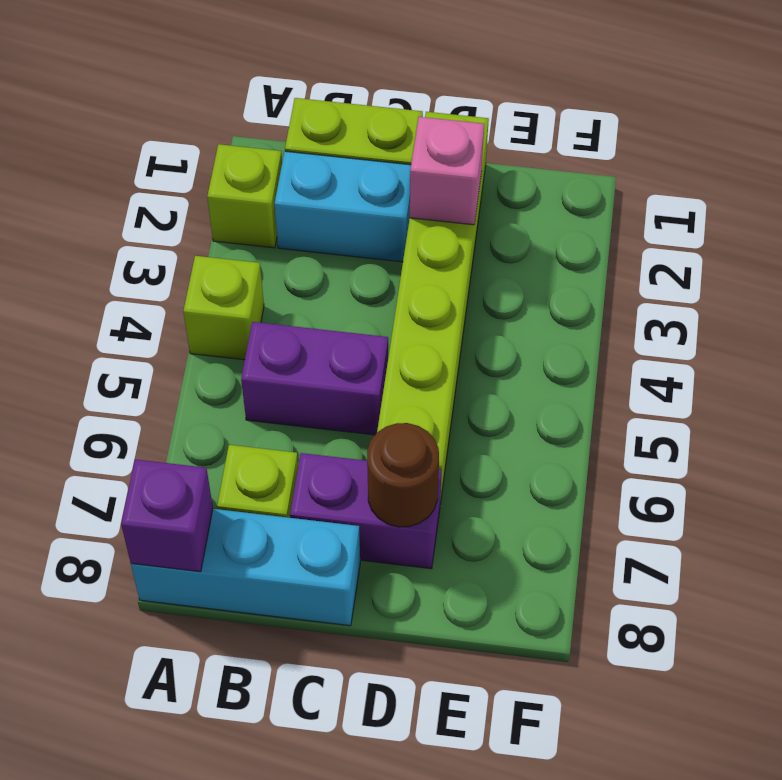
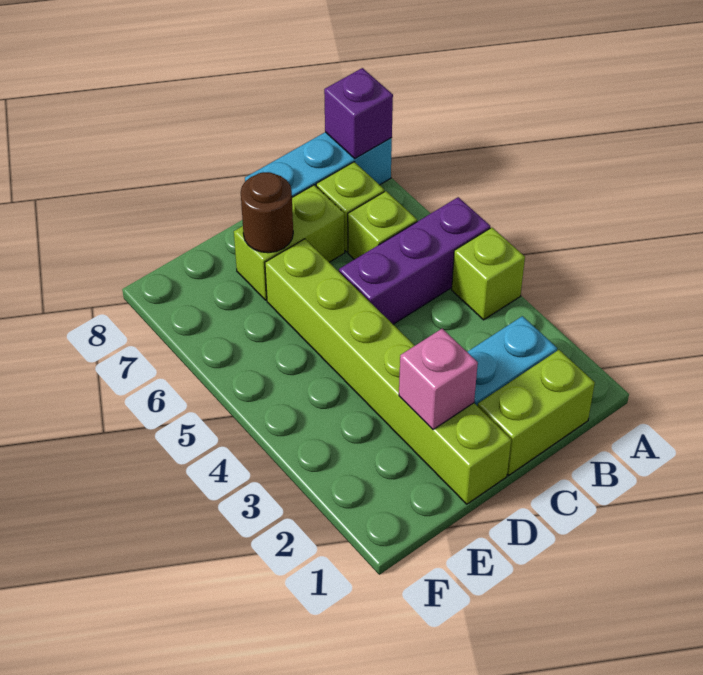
lime brick A2 level 1 -> lime brick B6 level 1
purple brick B5:C5 level 1 -> purple brick A5:C5 level 1
purple brick C7:D7 level 1 -> lime brick C7:D7 level 1

